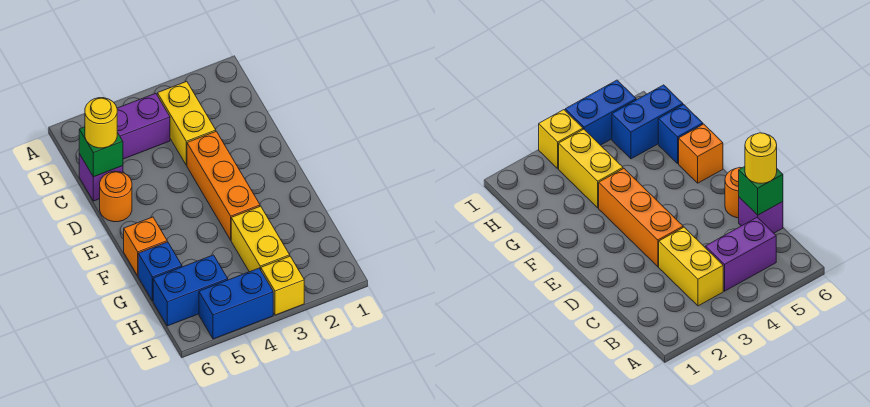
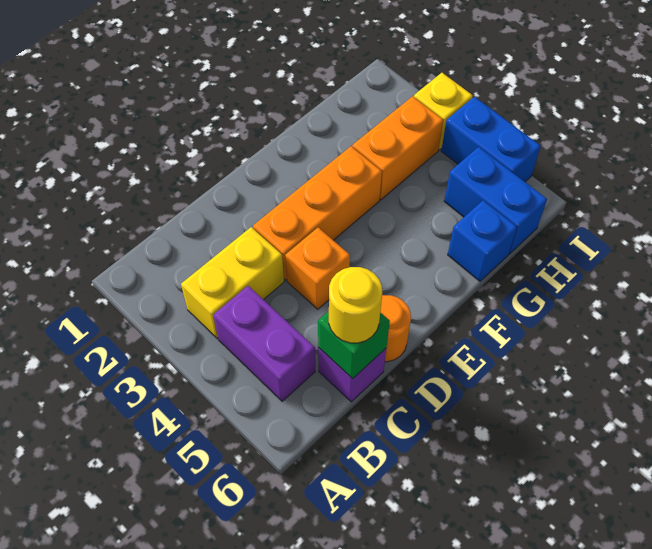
orange brick F6 level 1 -> orange brick D4 level 1
yellow brick G3:H3 level 1 -> orange brick G3:H3 level 1

